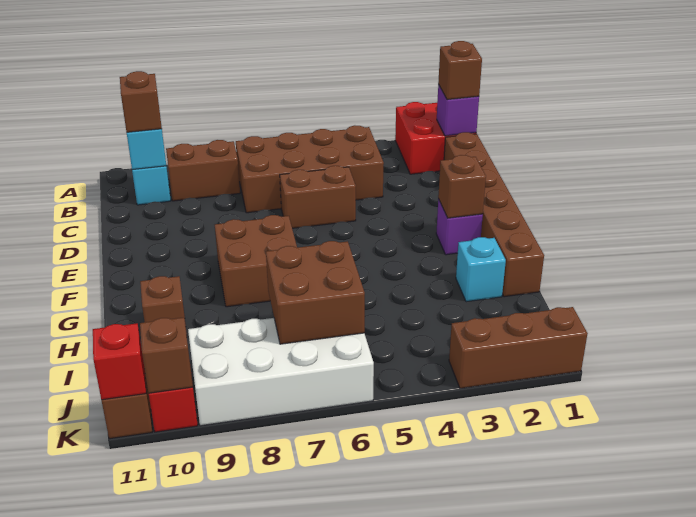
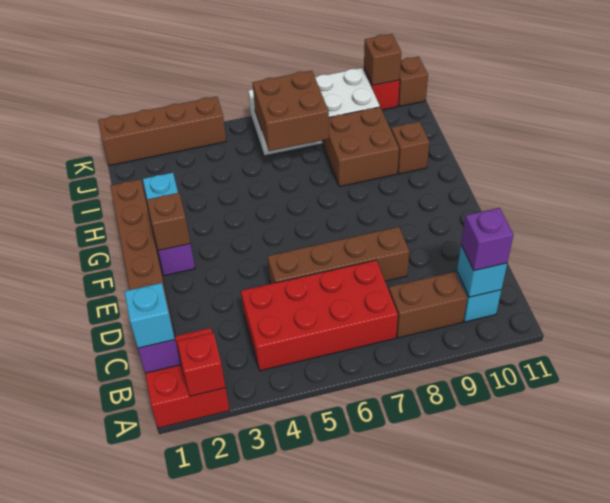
brown brick B1 level 3 -> cyan brick B1 level 3
brown brick B4:C7 level 1 -> red brick B4:C7 level 1
brown brick B10 level 3 -> purple brick B10 level 3
brown brick D5:D6 level 1 -> brown brick D5:D8 level 1
brown brick F7:G8 level 1 -> brown brick H8:I9 level 1
brown brick K1:K3 level 1 -> brown brick K1:K4 level 1
red brick K11 level 2 -> red brick A2 level 2

